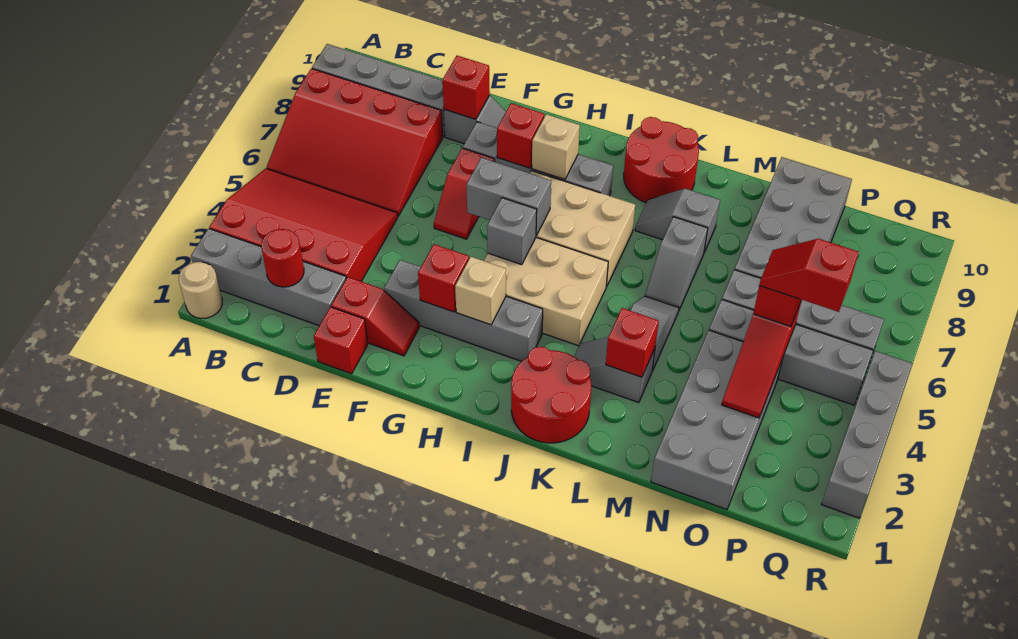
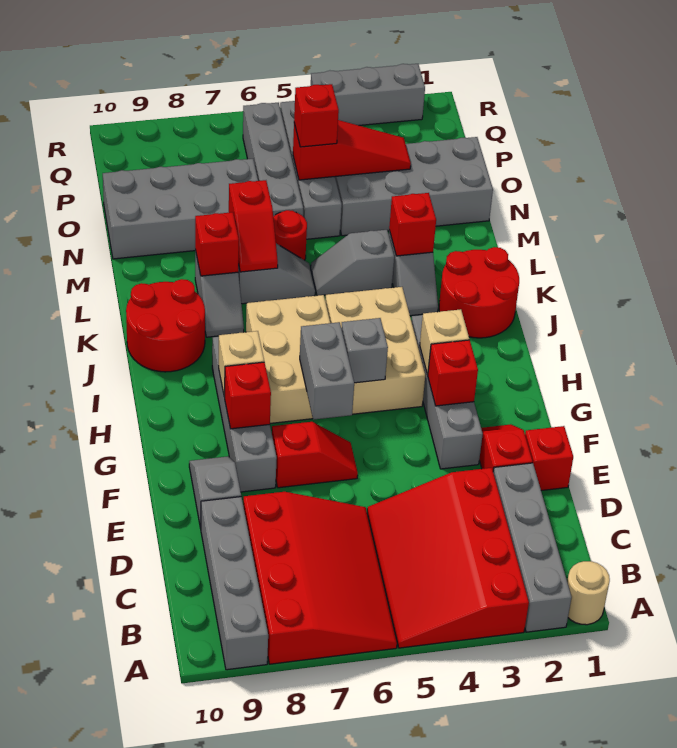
red round brick C2 level 2 -> red round brick M6 level 1
red brick E9 level 2 -> red brick L8 level 2
red slope O5:P5 level 4 top P -> red slope L7:M7 level 2 top M
grey brick R2:R5 level 1 -> grey brick R2:R4 level 1

